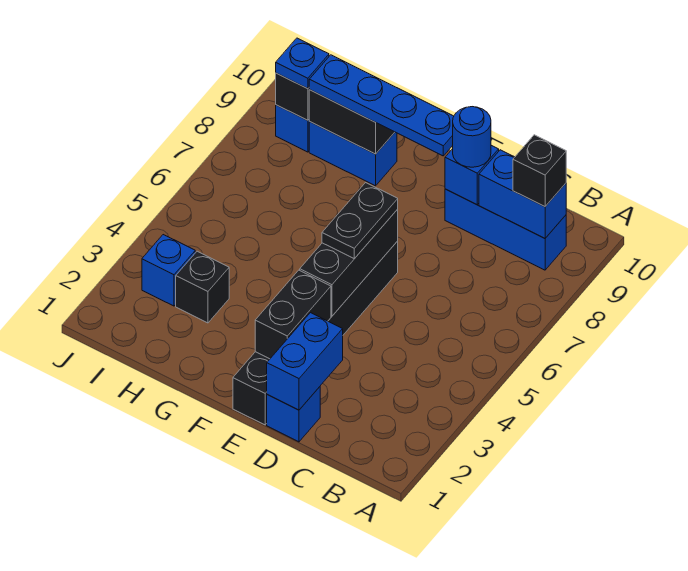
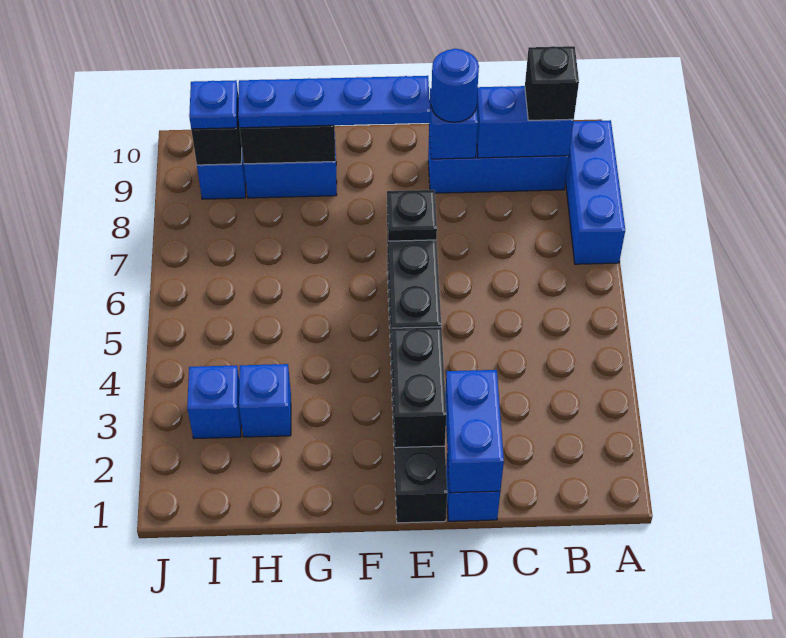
none -> blue brick A7:A9 level 1
black plate E5:E6 level 3 -> black plate E6 level 3
black brick H3 level 1 -> blue brick H3 level 1

